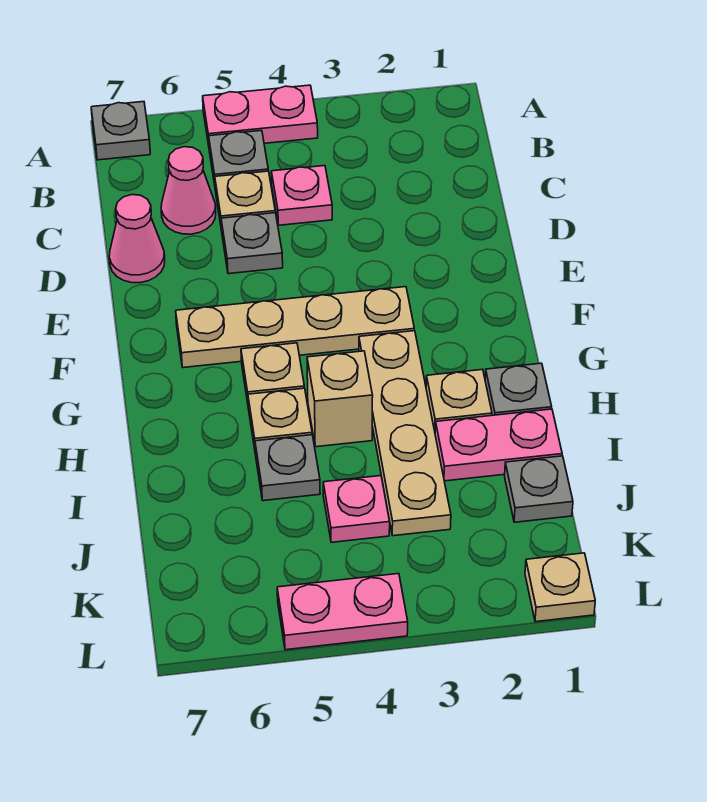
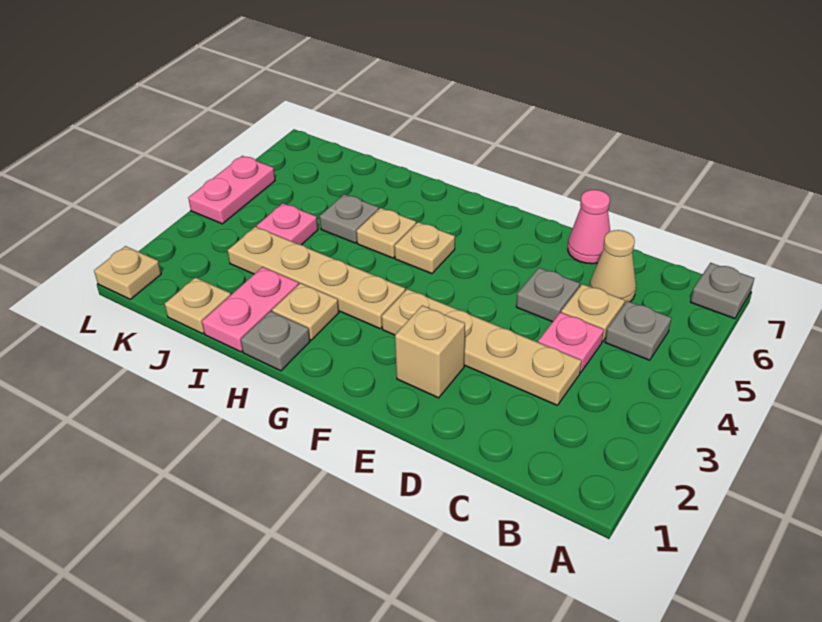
pink plate A4:A5 level 1 -> none
pink cone C6 level 1 -> tan cone C6 level 1
tan plate F3:F6 level 1 -> tan plate C3:F3 level 1
tan brick H4 level 1 -> tan brick E2 level 1
grey plate J1 level 1 -> tan plate J1 level 1

